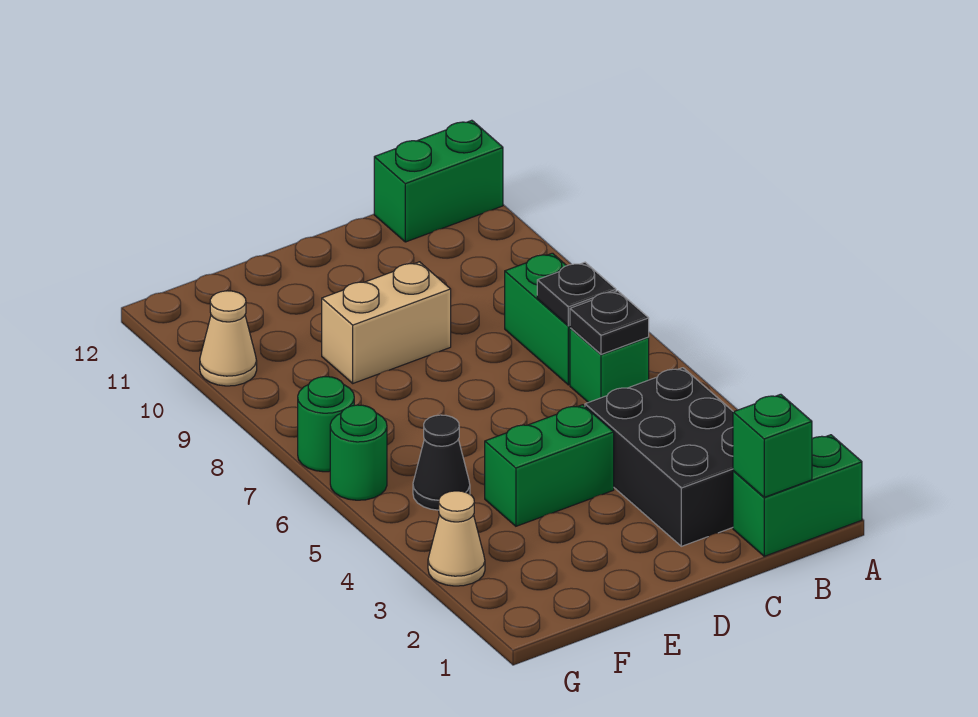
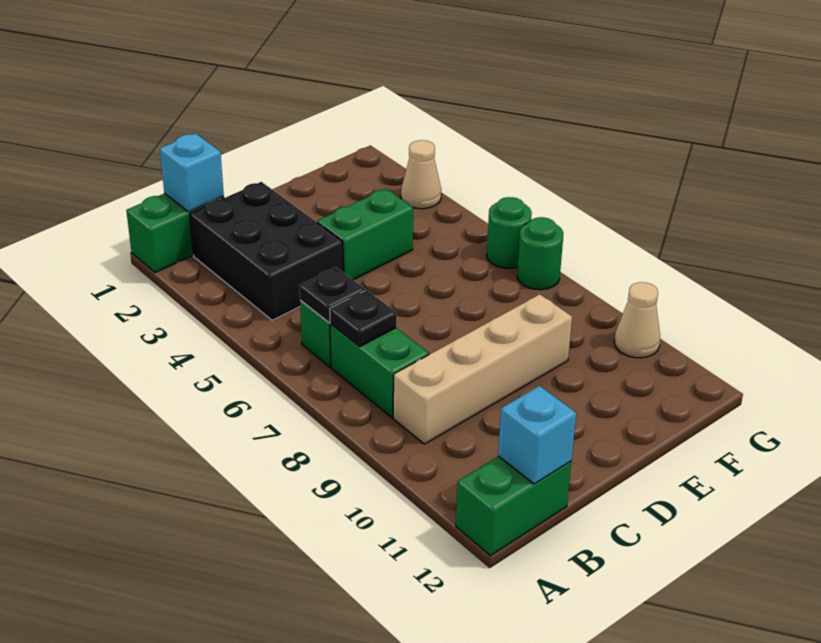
green brick B1 level 2 -> cyan brick B1 level 2
none -> cyan brick B12 level 2
tan brick D9:E9 level 1 -> tan brick B9:E9 level 1
black cone F5 level 1 -> none

